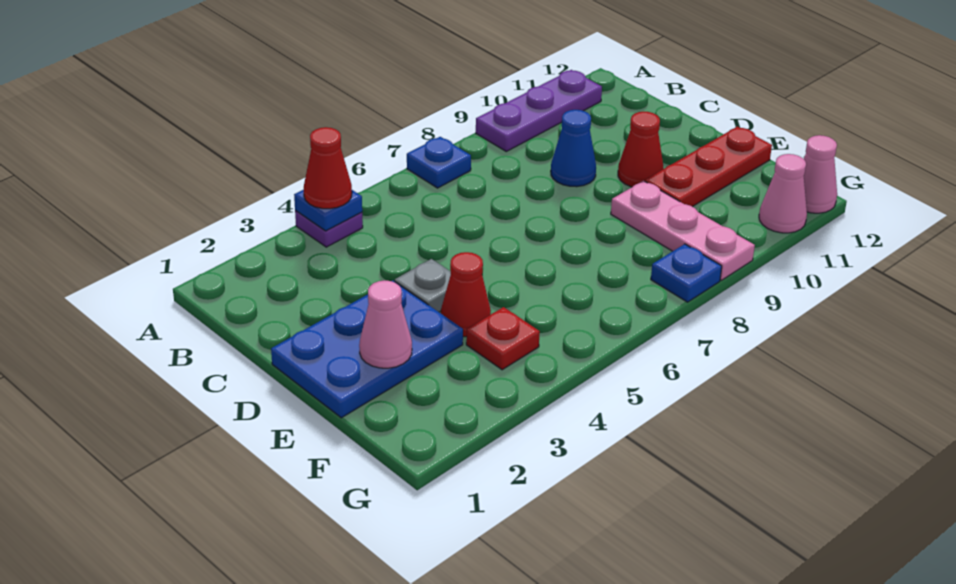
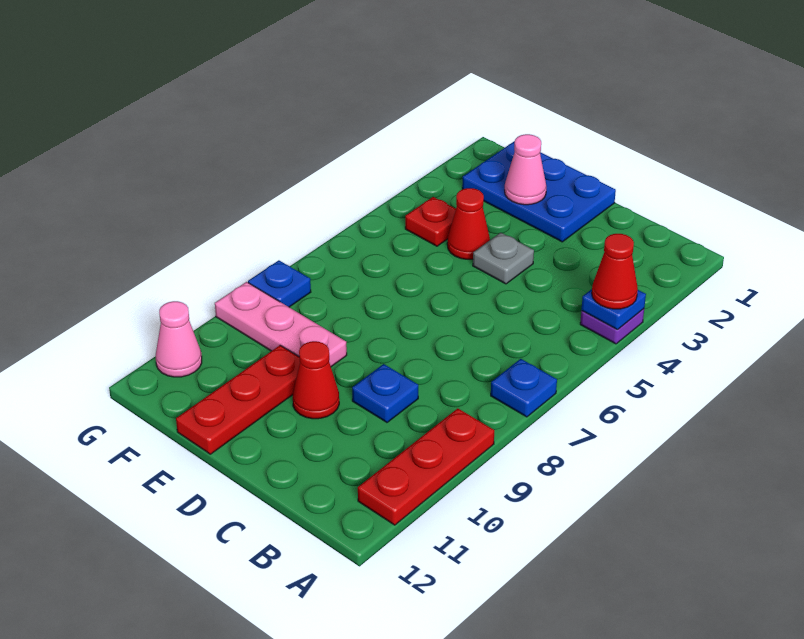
purple plate A9:A11 level 1 -> red plate A9:A11 level 1
blue cone C9 level 1 -> blue plate C9 level 1
blue plate D1:E3 level 1 -> blue plate D1:F2 level 1
pink cone G12 level 1 -> none

